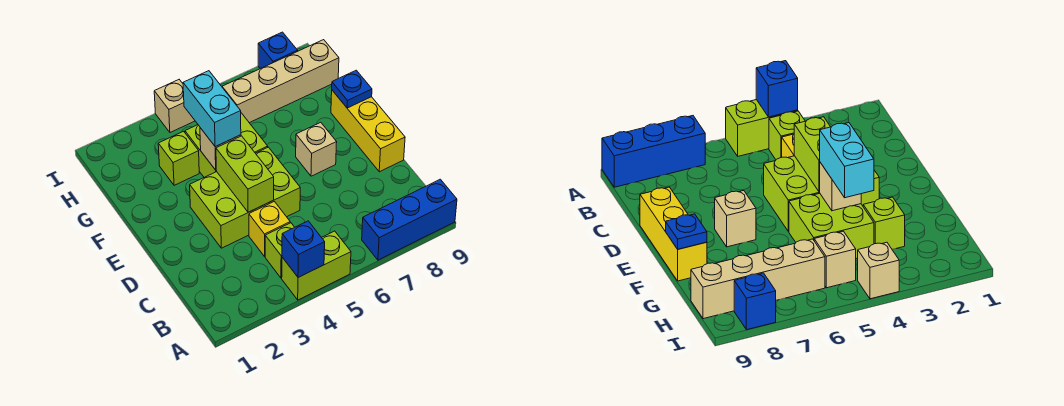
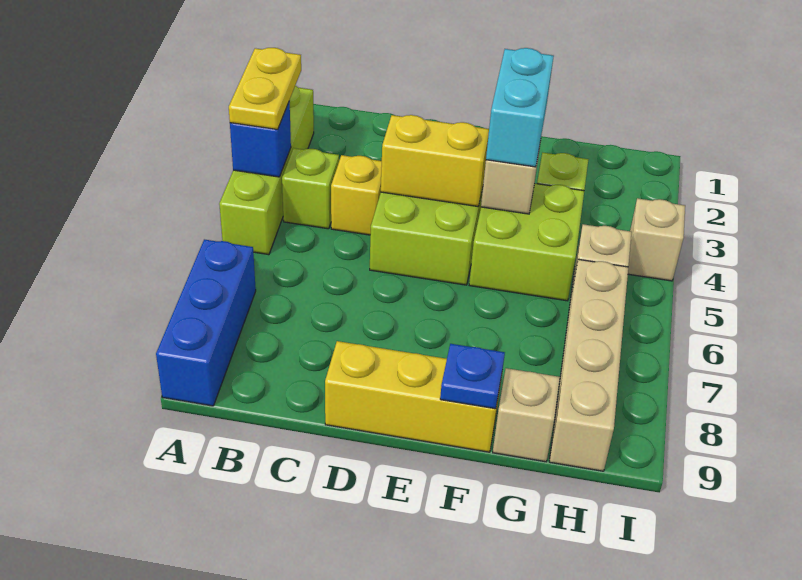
none -> yellow plate A3:A4 level 3
lime brick A4:A5 level 1 -> lime brick A2:A5 level 1
lime brick D4:E4 level 2 -> yellow brick D4:E4 level 2
tan brick E7 level 1 -> tan brick G9 level 1
cyan brick F4:G4 level 3 -> cyan brick F3:F4 level 3
blue brick I8 level 1 -> none

